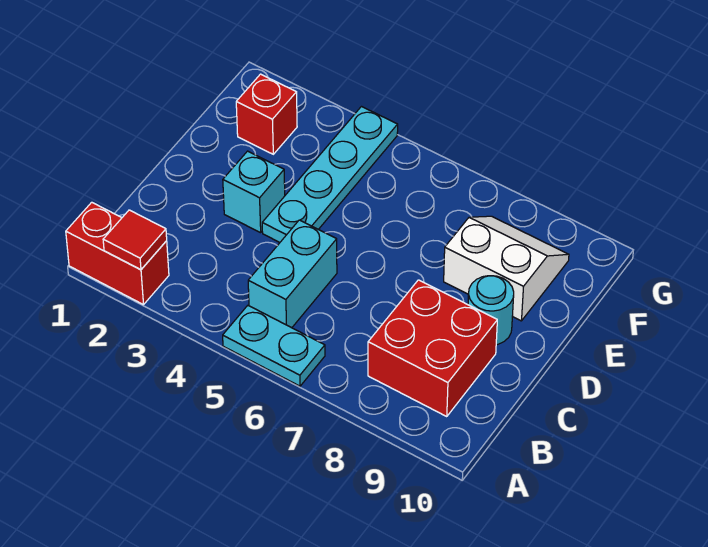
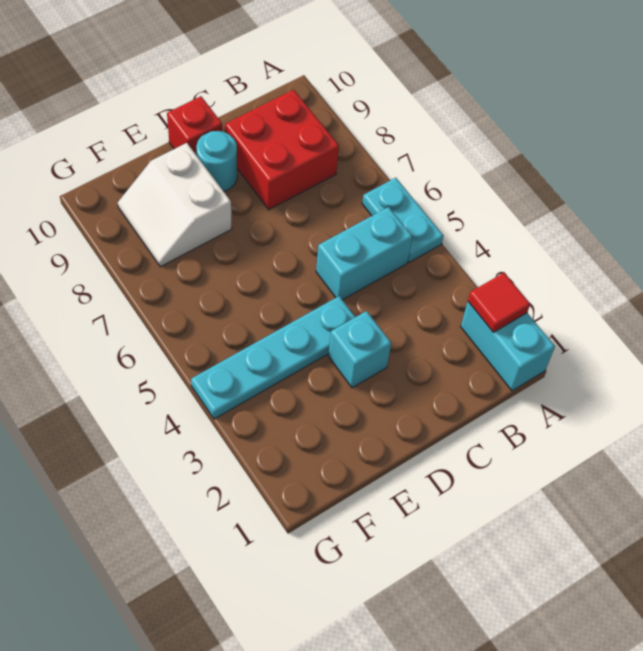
red brick A1:A2 level 1 -> cyan brick A1:A2 level 1
red brick F2 level 1 -> red brick D10 level 1

